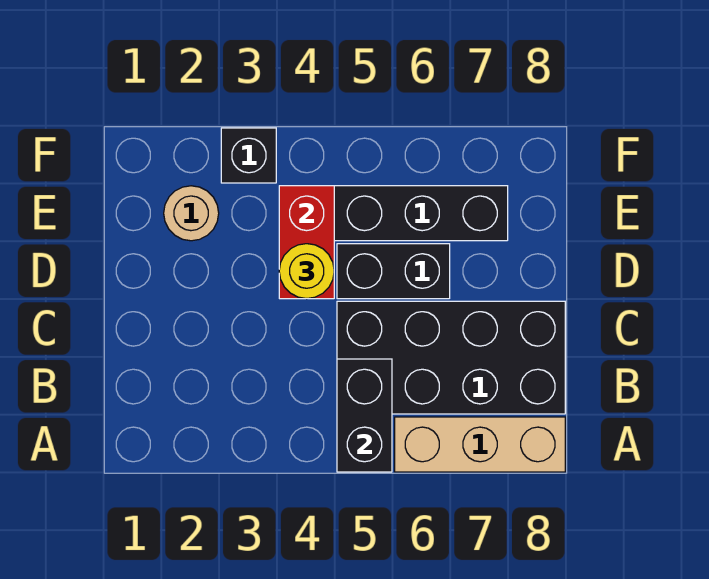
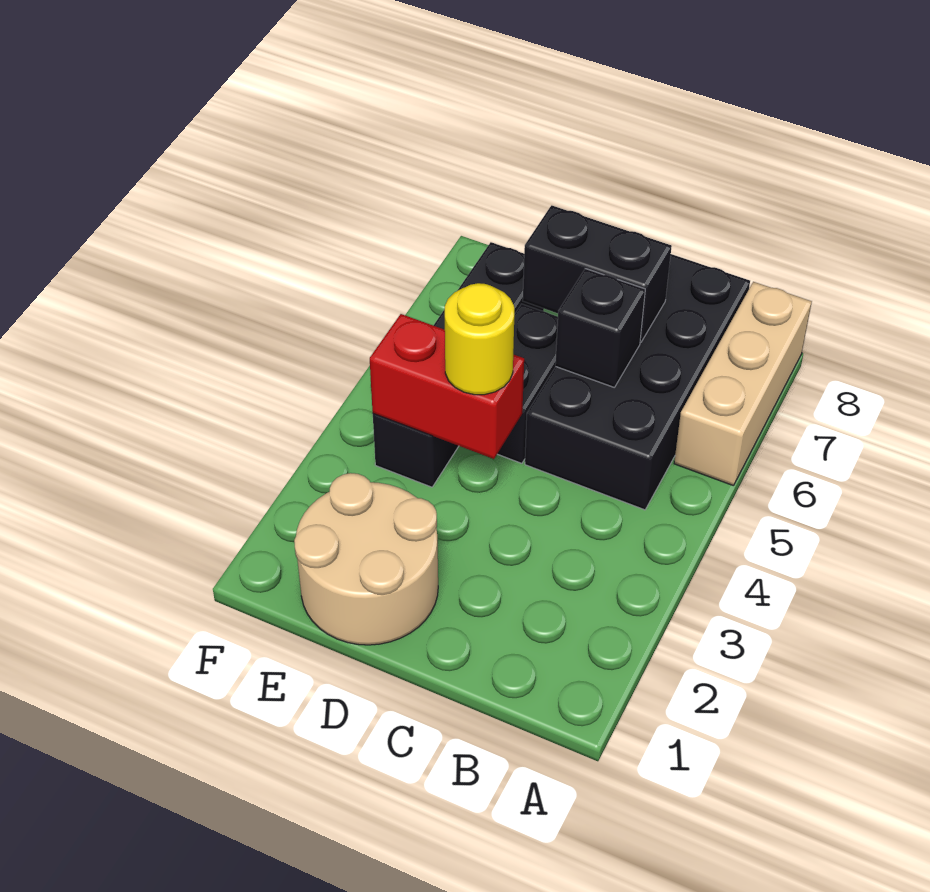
black brick A5:B5 level 2 -> black brick C7:D7 level 2
tan round brick E2 level 1 -> tan round brick D1:E2 level 1
black brick F3 level 1 -> black brick C6 level 2

